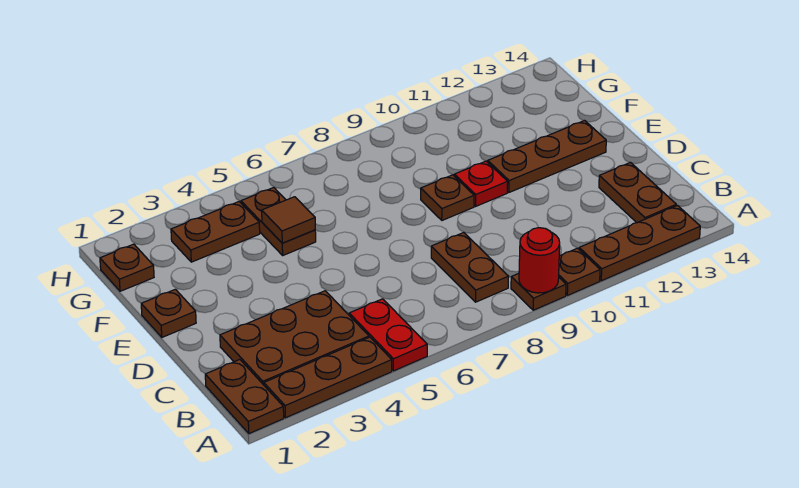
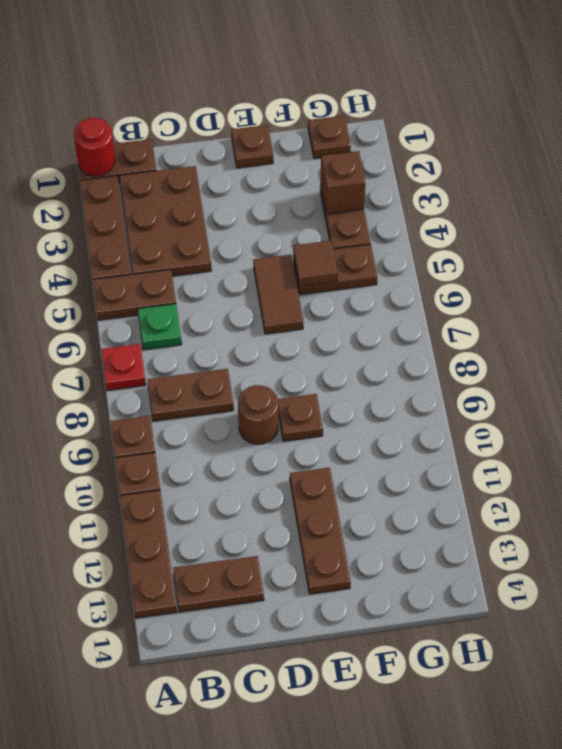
red plate A5:B5 level 1 -> brown plate A5:B5 level 1
red round brick A9 level 2 -> red round brick A1 level 2
none -> green plate B6 level 1
none -> brown round brick D9 level 1
none -> brown tile E5:E6 level 1
red plate E10 level 1 -> red plate A7 level 1
none -> brown brick G3 level 2

